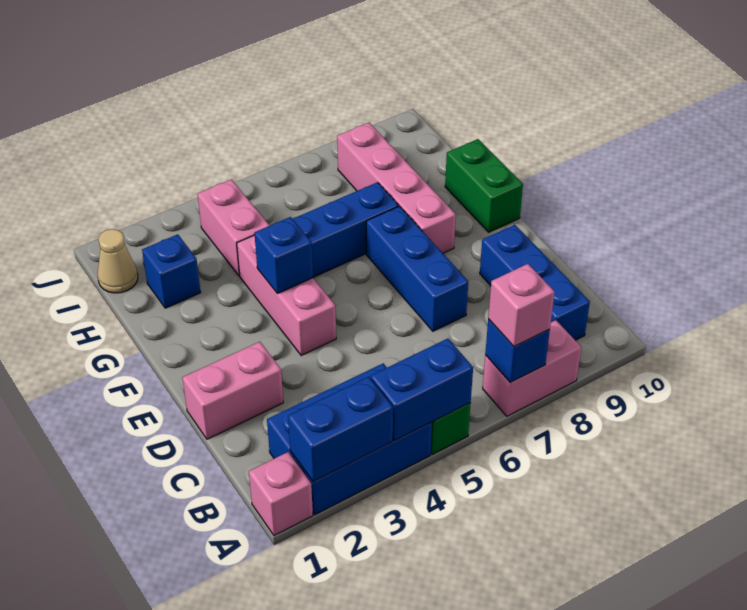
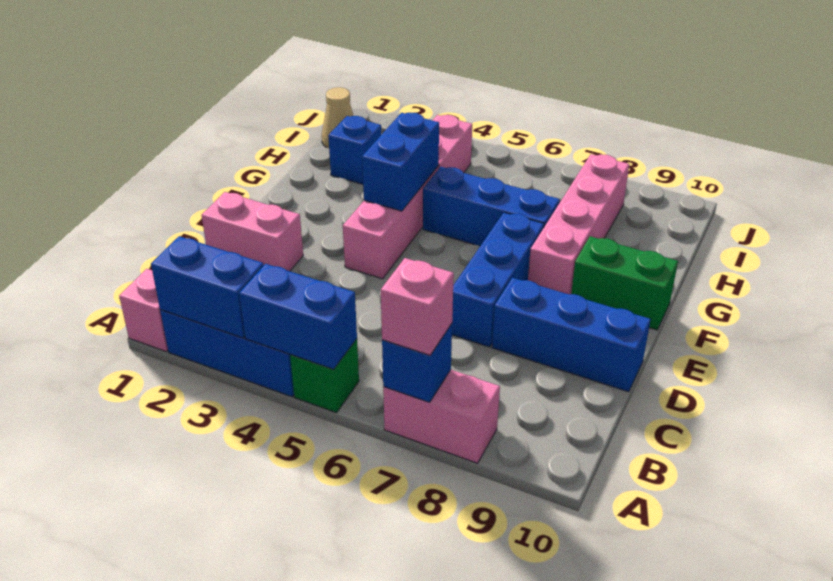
blue brick B9:D9 level 1 -> blue brick D8:D10 level 1
blue brick F4 level 2 -> blue brick F4:G4 level 2
green brick F10:G10 level 1 -> green brick F9:F10 level 1

